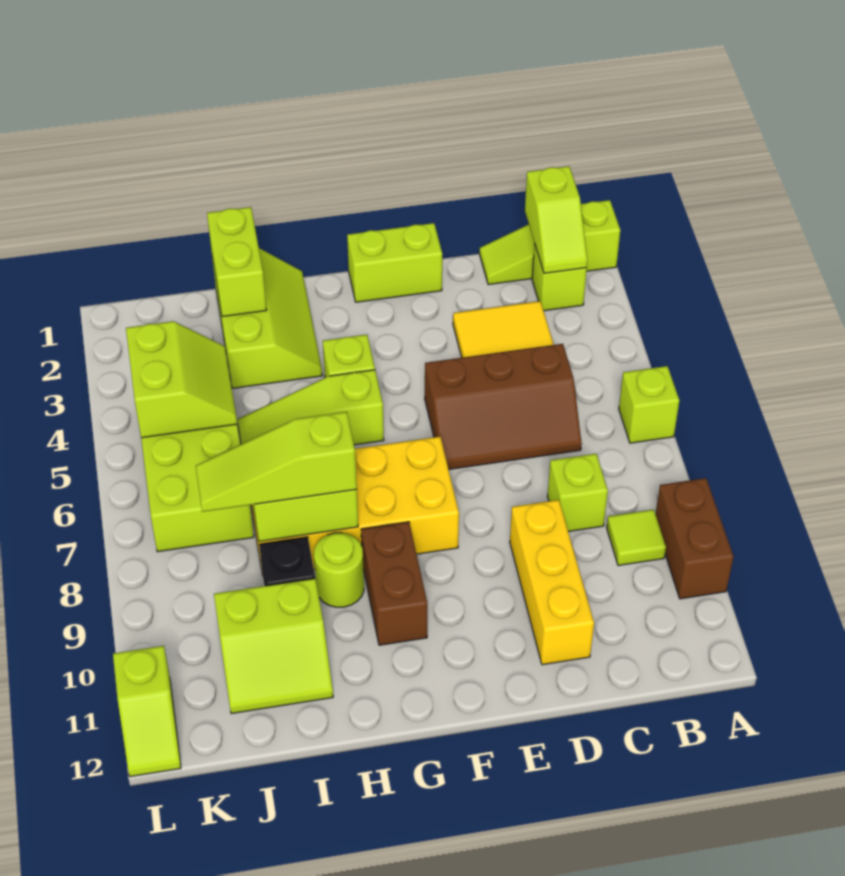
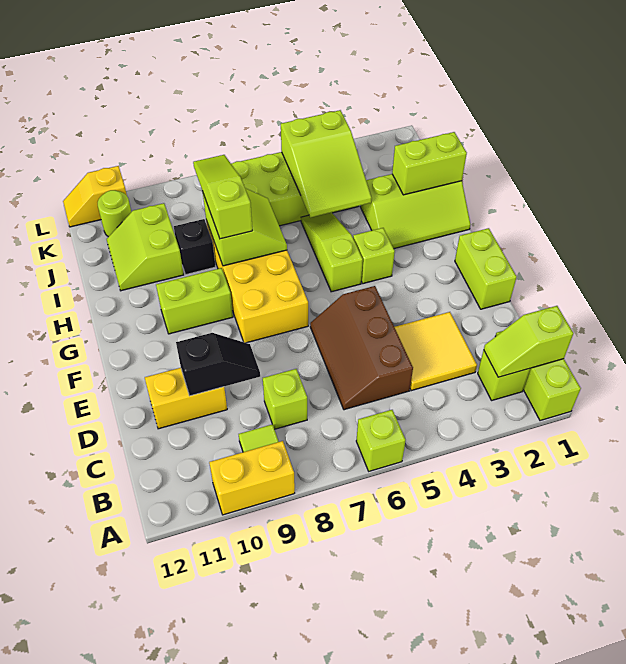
brown brick A9:A10 level 1 -> yellow brick A9:A10 level 1
yellow brick D9:D11 level 1 -> yellow brick D10:D11 level 1
none -> black slope D9:D10 level 2 top 10
brown brick G9:G10 level 1 -> lime brick G9:G10 level 1
lime round brick H9 level 1 -> lime round brick K11 level 1
lime slope J4:K5 level 2 top K -> lime slope I4:K5 level 2 top K
lime slope L11:L12 level 1 top 11 -> yellow slope L11:L12 level 1 top 11

